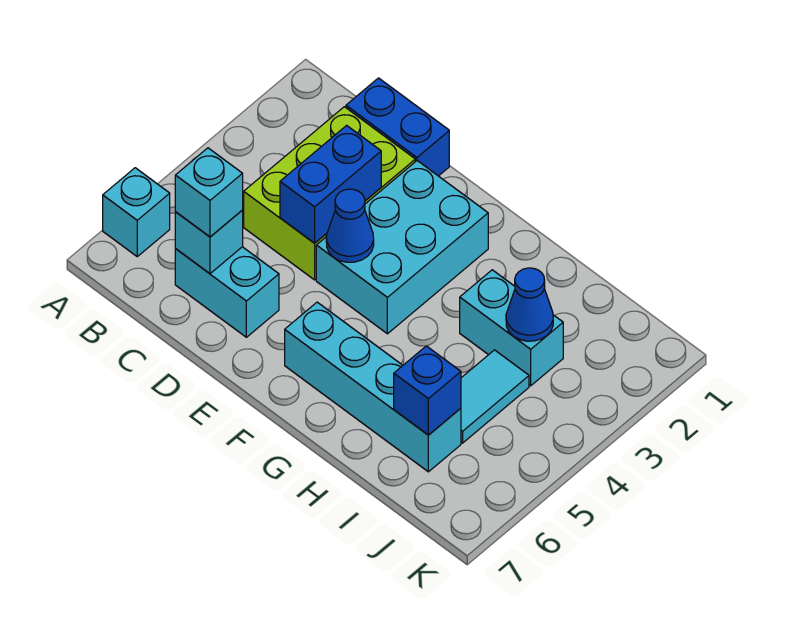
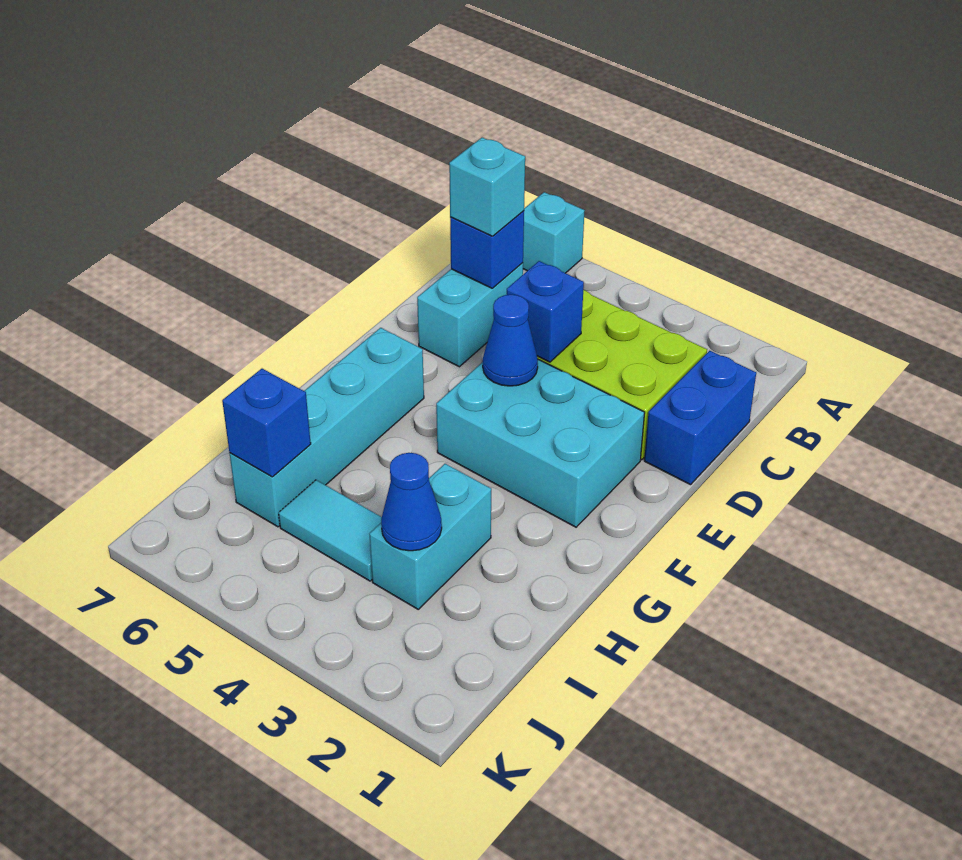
cyan brick C6 level 2 -> blue brick C6 level 2
blue brick D3:D4 level 2 -> blue brick D4 level 2

